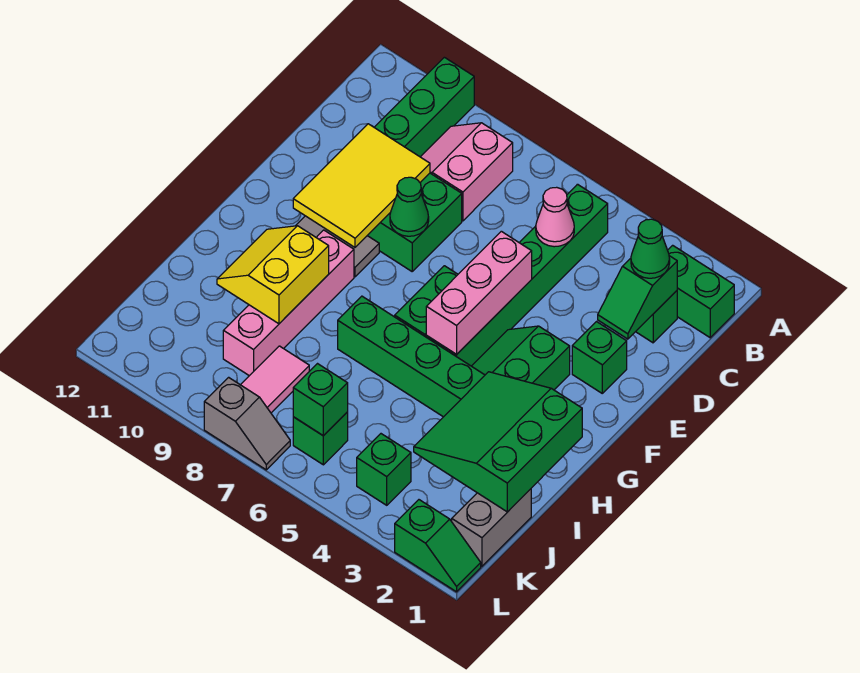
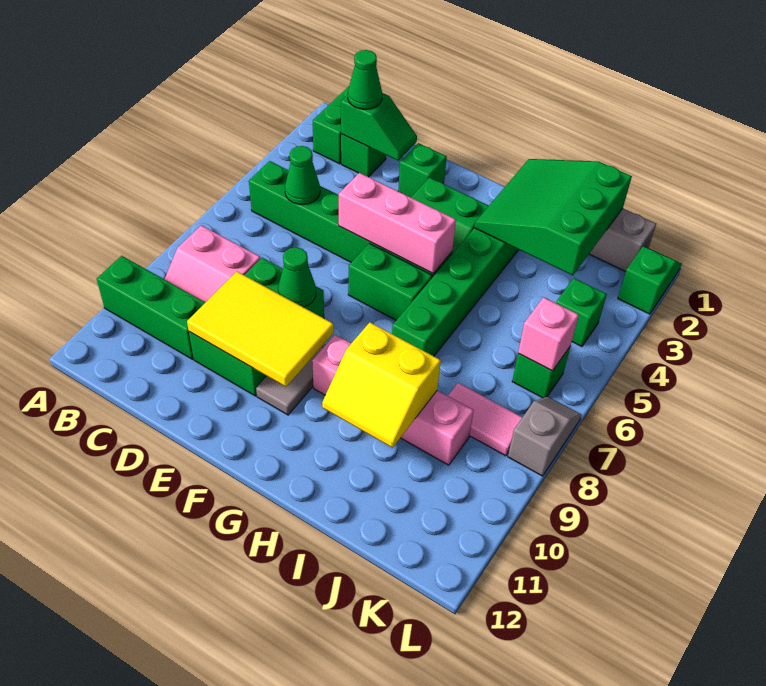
pink cone C5 level 2 -> green cone C5 level 2
green slope H1:J3 level 2 top 1 -> green slope H1:J3 level 2 top J
green brick K6 level 2 -> pink brick K6 level 2

